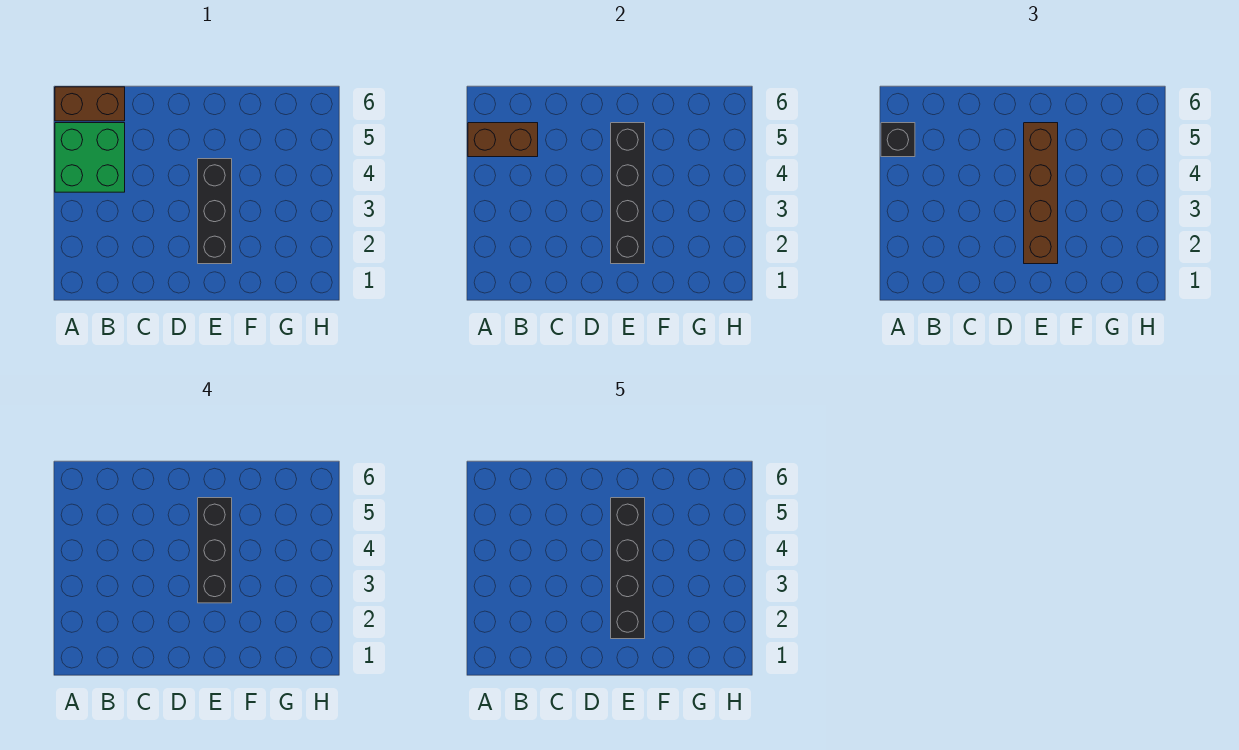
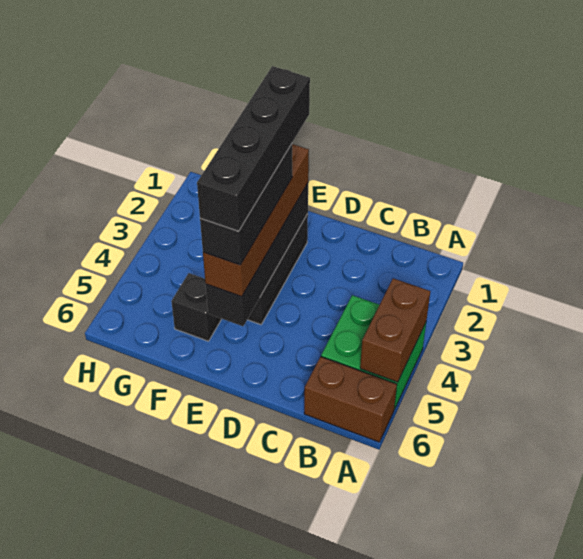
brown brick A5:B5 level 2 -> brown brick A4:A5 level 2
black brick A5 level 3 -> black brick F5 level 1

